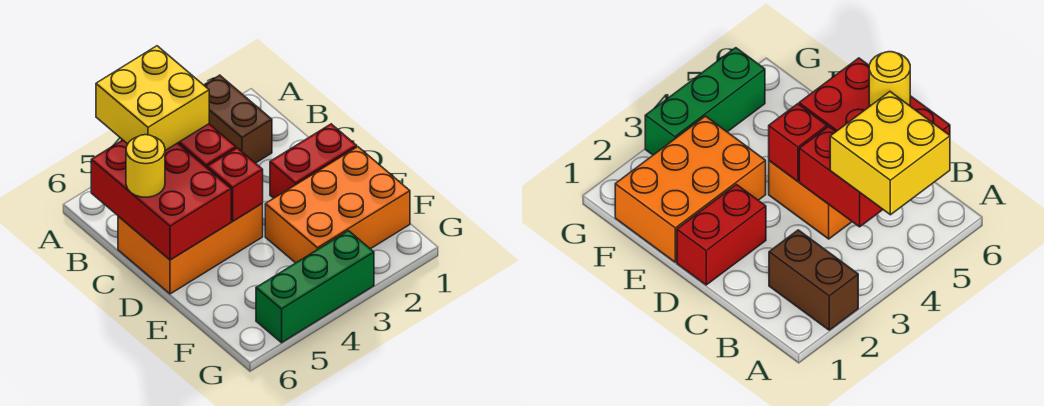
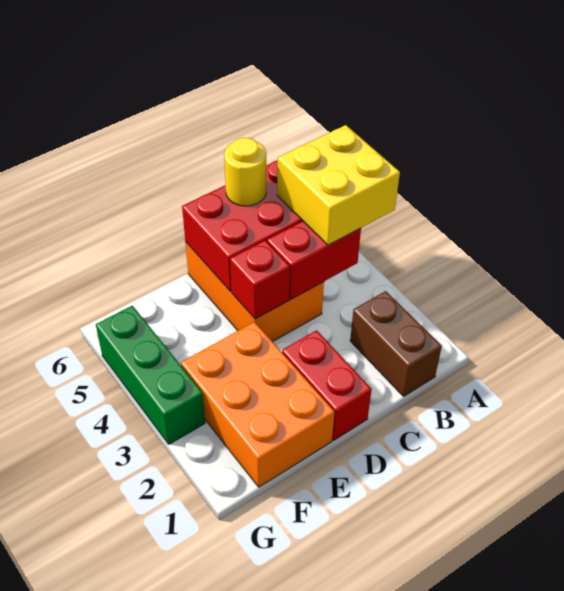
brown brick A2:B2 level 1 -> brown brick B1:B2 level 1

